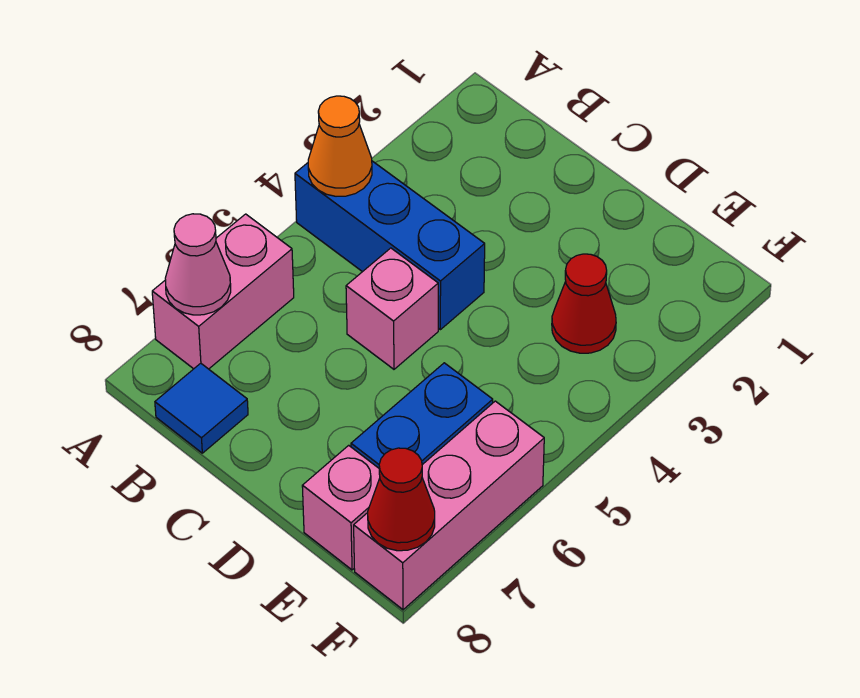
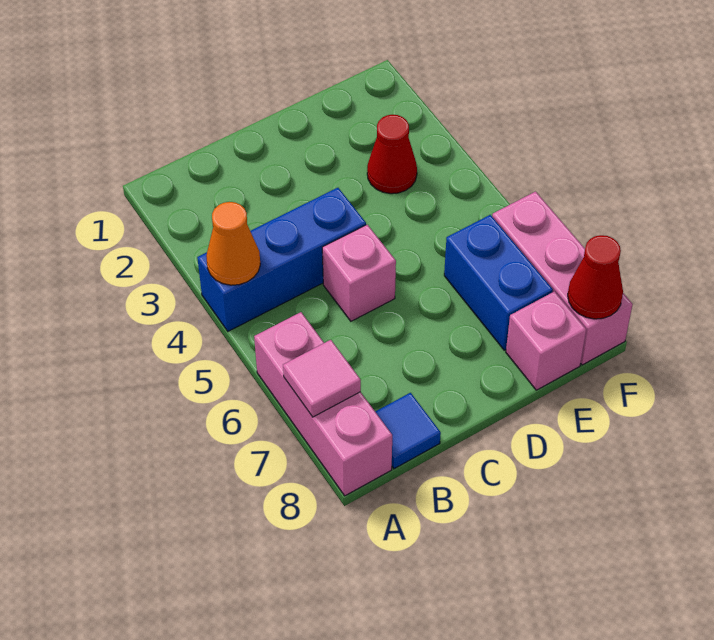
pink brick A6:A7 level 1 -> pink brick A6:A8 level 1
pink cone A7 level 2 -> pink tile A7 level 2

